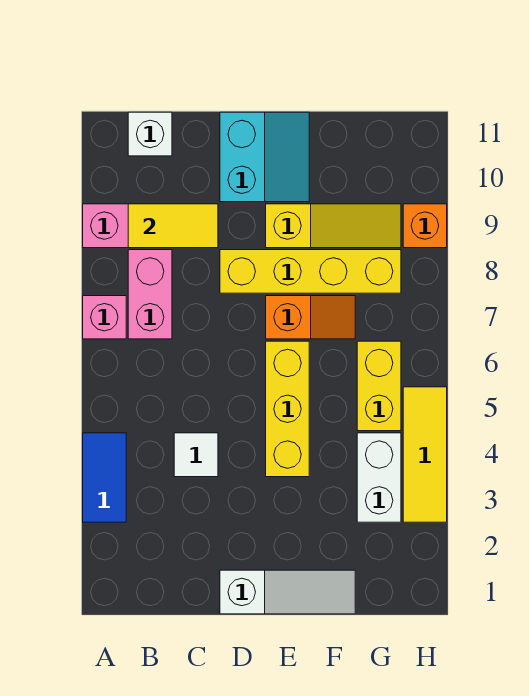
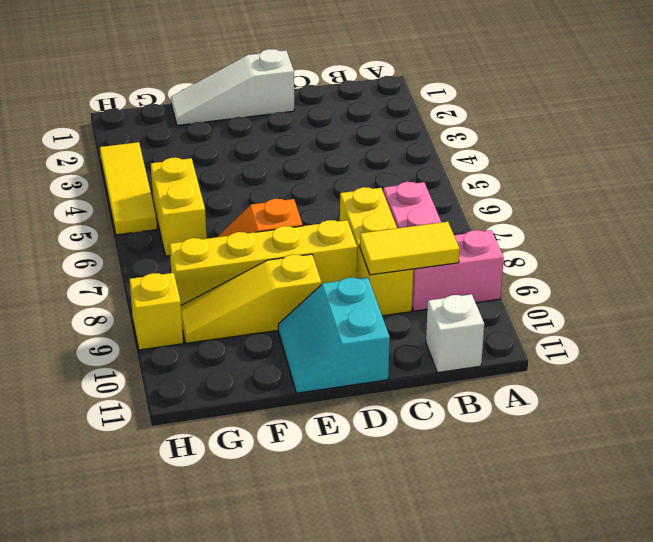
blue tile A3:A4 level 1 -> none
pink brick A7 level 1 -> none
white tile C4 level 1 -> none
yellow brick E4:E6 level 1 -> yellow brick C7:C9 level 1
white brick G3:G4 level 1 -> none
orange brick H9 level 1 -> yellow brick H9 level 1

